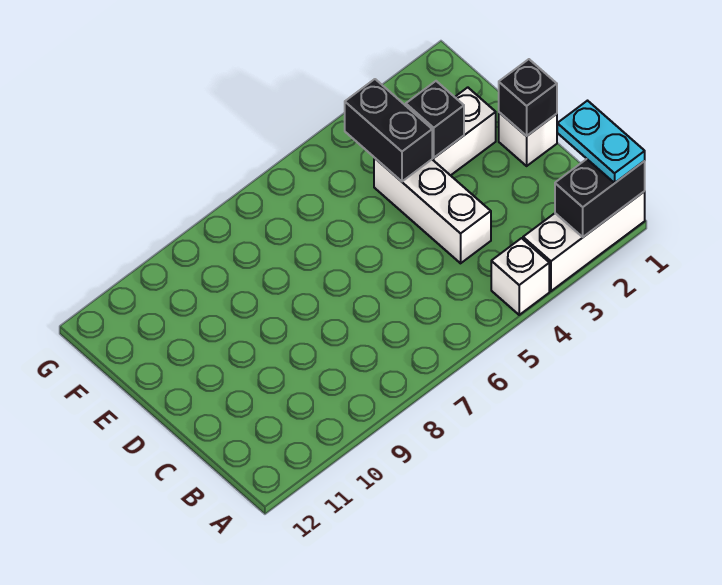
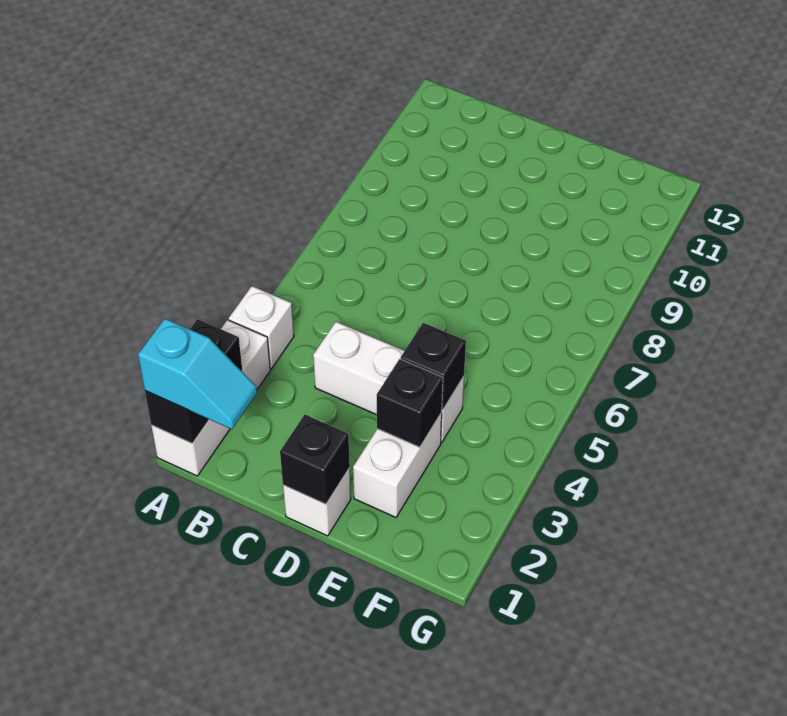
cyan plate A1:B1 level 3 -> cyan slope A1:B1 level 3 top A
black brick E4:F4 level 2 -> black brick E4 level 2

